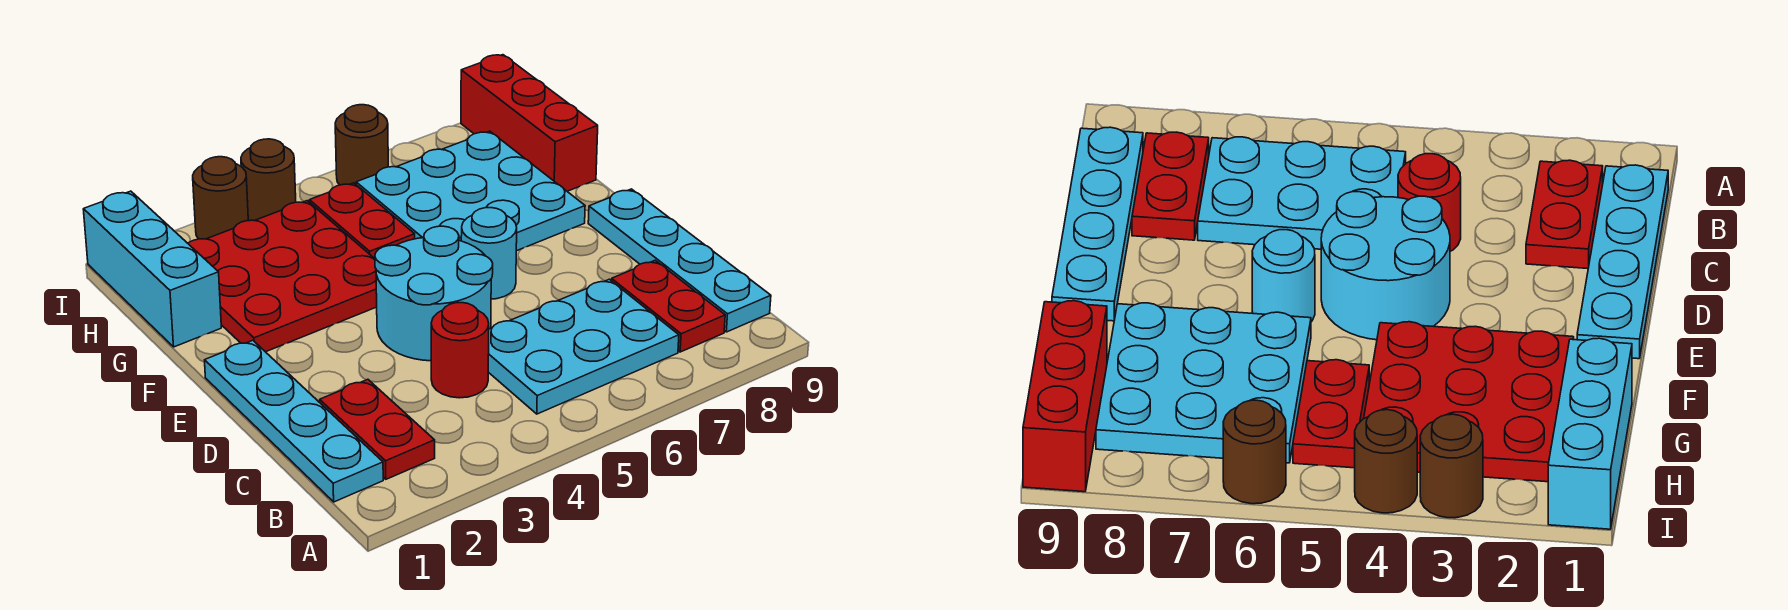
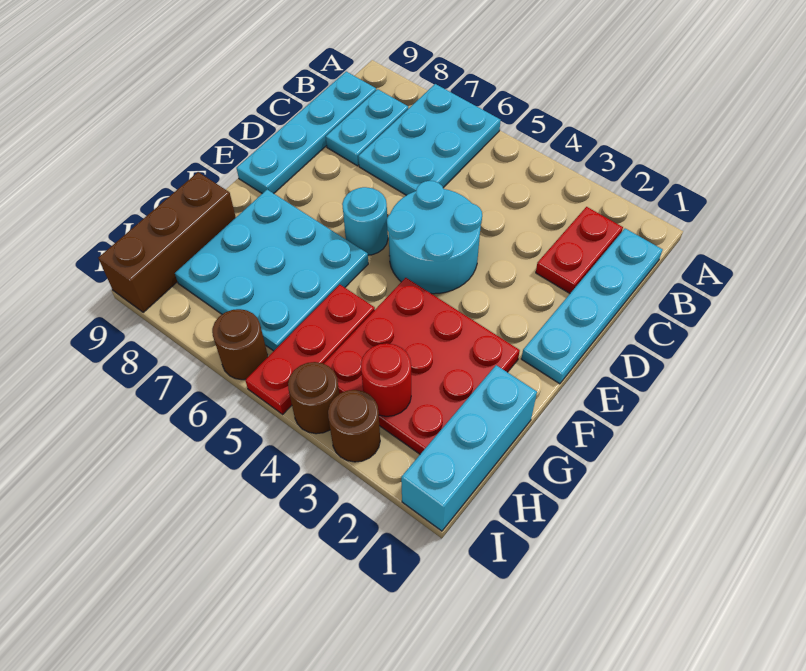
cyan plate B5:C7 level 1 -> cyan plate A6:C7 level 1
red plate B8:C8 level 1 -> cyan plate B8:C8 level 1
red round brick C4 level 1 -> red round brick H3 level 2
red plate G5:H5 level 1 -> red plate G5:I5 level 1
red brick G9:I9 level 1 -> brown brick G9:I9 level 1

